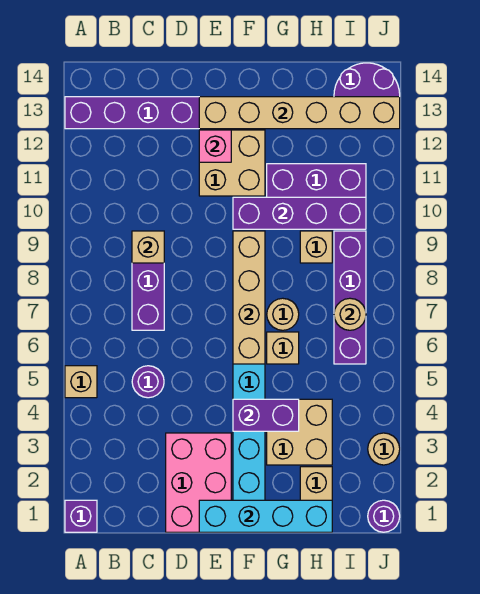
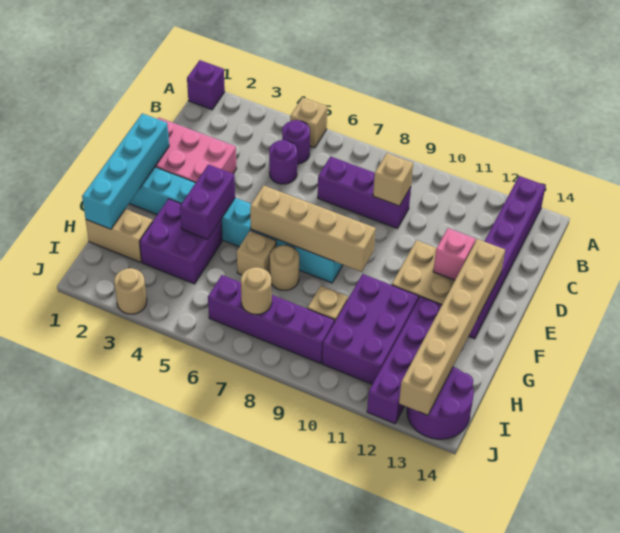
purple brick F10:I10 level 2 -> purple brick G12:J12 level 1
tan brick G3:H4 level 1 -> purple brick G3:H4 level 1
purple round brick J1 level 1 -> purple round brick B5 level 1

